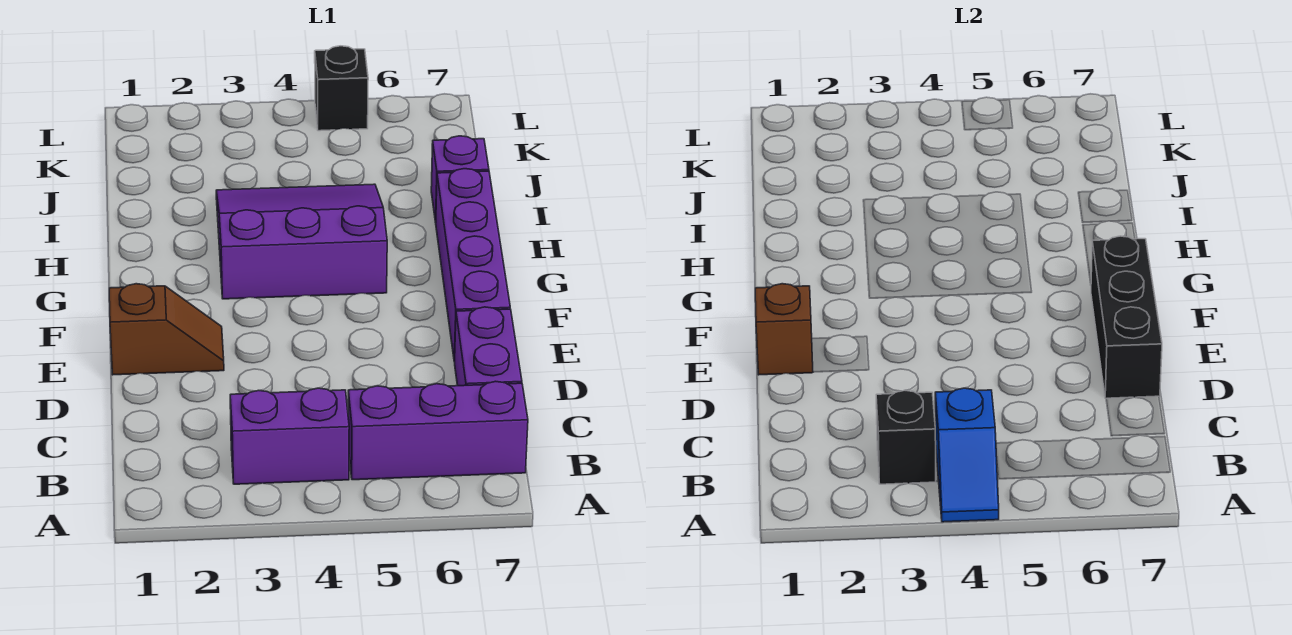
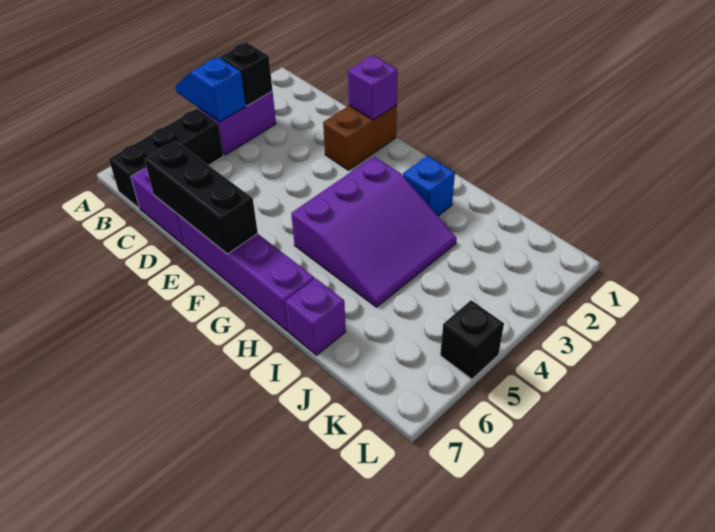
purple brick B5:B7 level 1 -> black brick B5:B7 level 1
brown slope E1:E2 level 1 top 1 -> brown brick E1:E2 level 1
brown brick E1 level 2 -> purple brick E1 level 2
none -> blue brick H2 level 1

